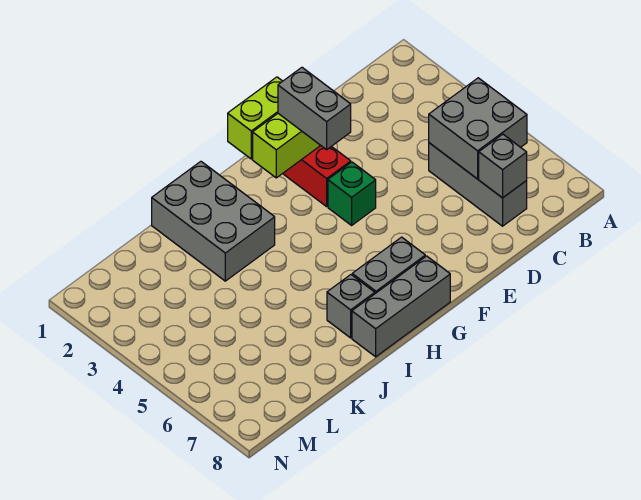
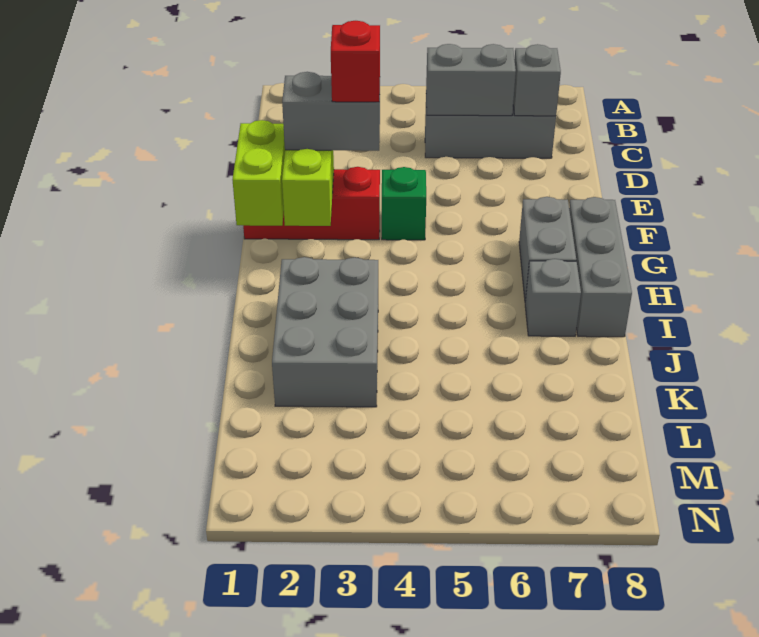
grey brick B5:C6 level 2 -> grey brick C5:C6 level 2
none -> red brick F3 level 4
grey brick I1:J3 level 1 -> grey brick I2:K3 level 1

